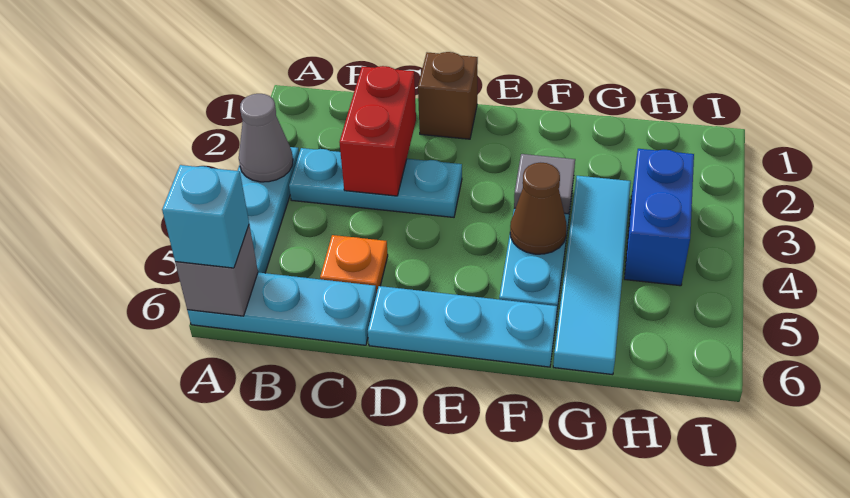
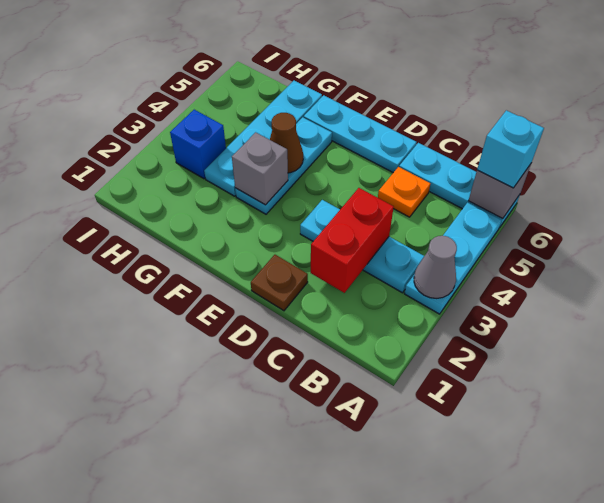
brown brick D1 level 1 -> brown plate D1 level 1
grey tile F3 level 2 -> grey brick F3 level 2
cyan tile G3:G6 level 1 -> cyan plate G3:G6 level 1
blue brick H3:H4 level 1 -> blue brick H3 level 1

